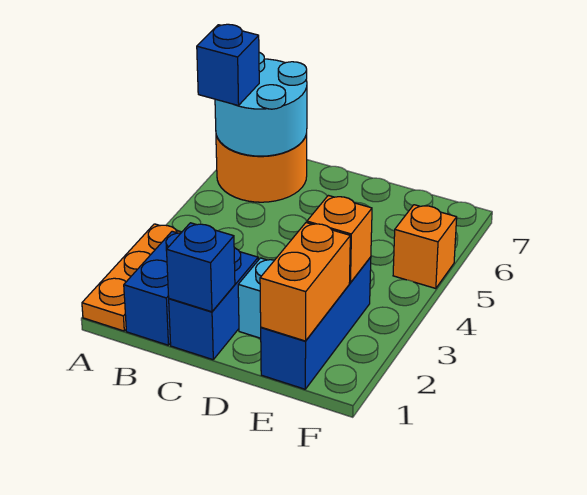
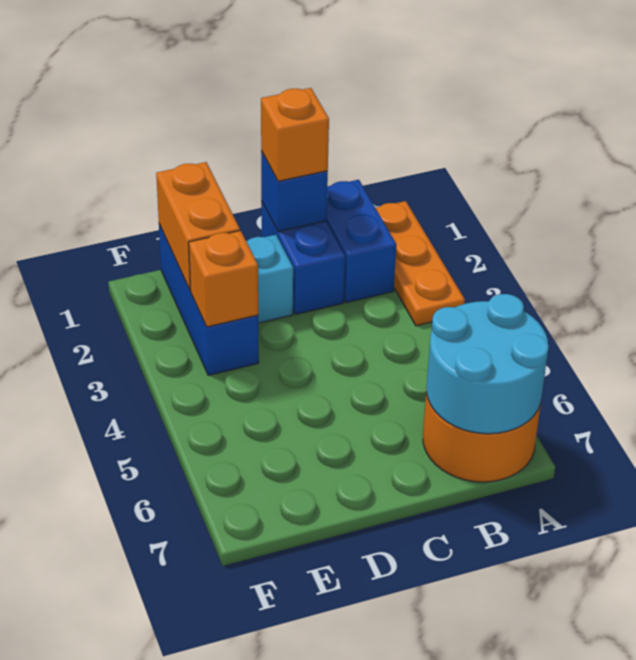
blue brick A6 level 3 -> none
orange brick F5 level 1 -> orange brick C1 level 3

